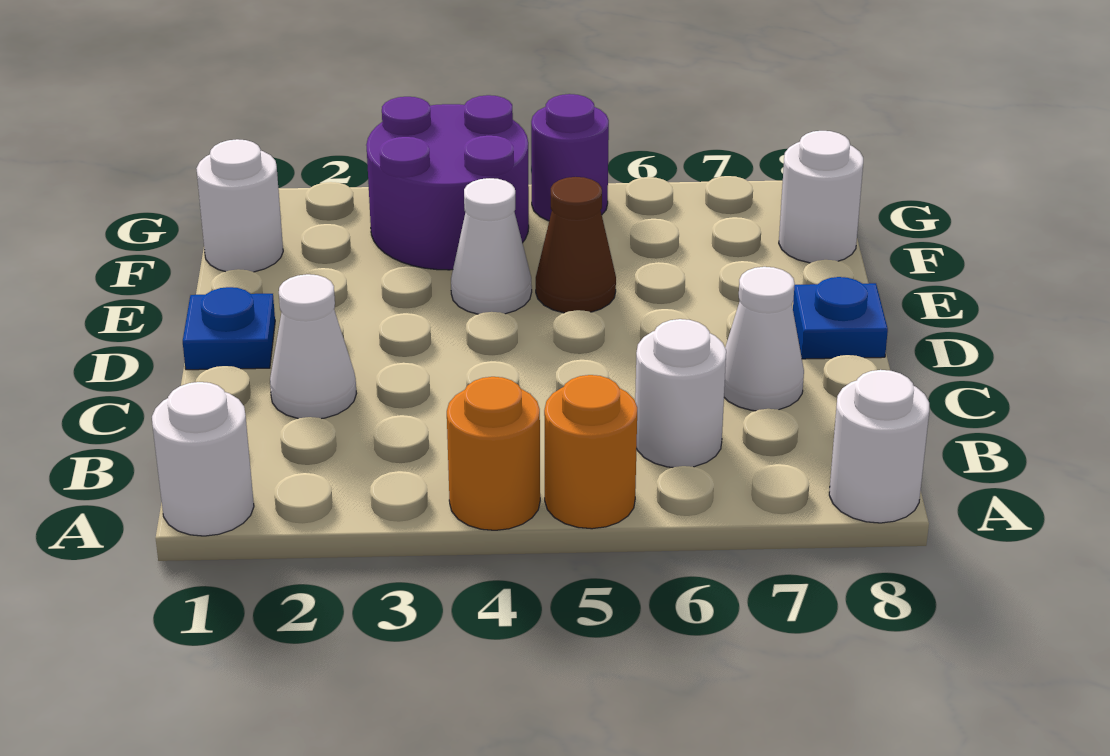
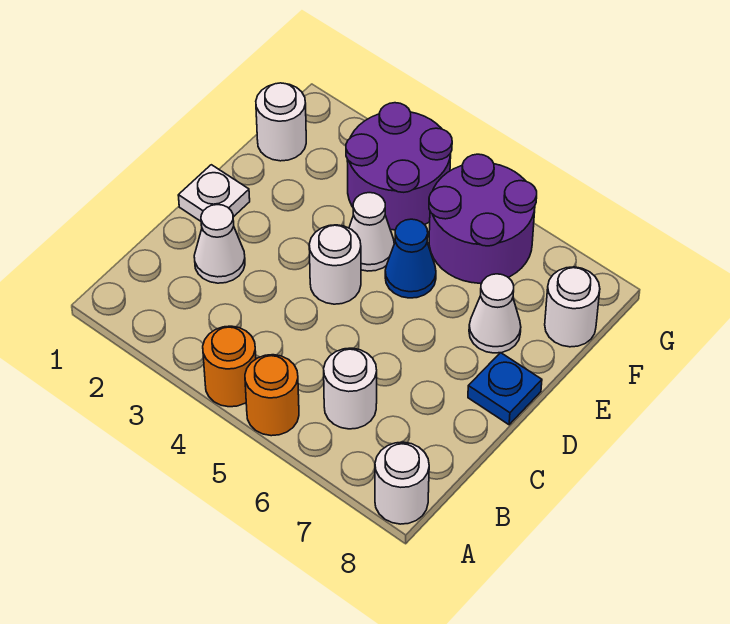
white round brick A1 level 1 -> white round brick D4 level 1
white cone C7 level 1 -> white cone E7 level 1
blue plate D1 level 1 -> white plate D1 level 1
brown cone E5 level 1 -> blue cone E5 level 1
purple round brick G5 level 1 -> purple round brick F5:G6 level 1

